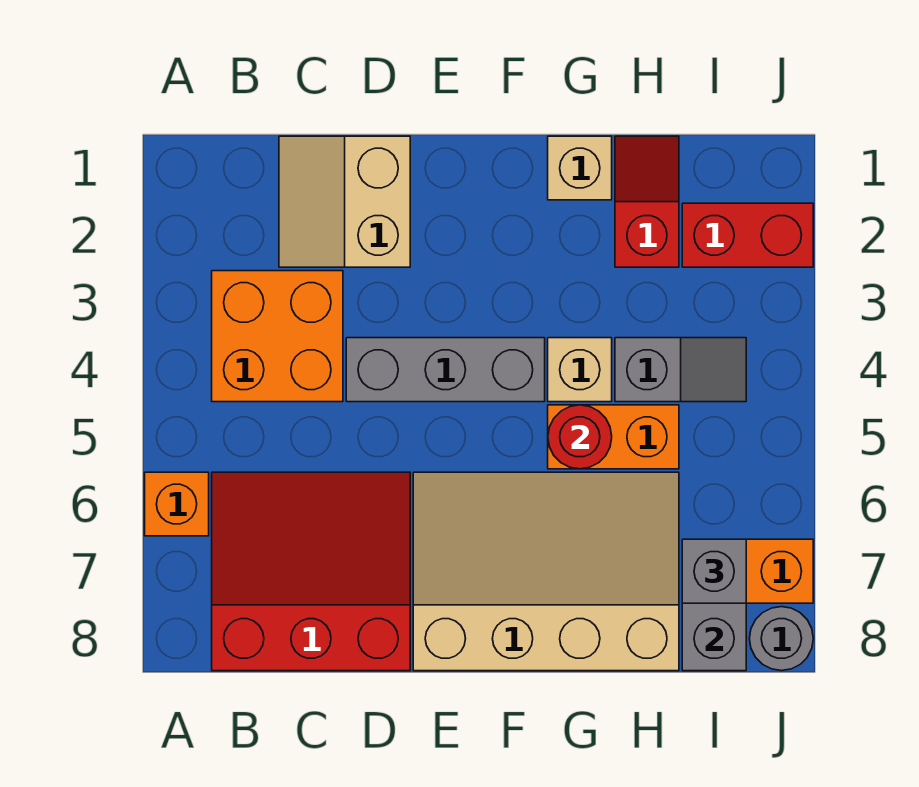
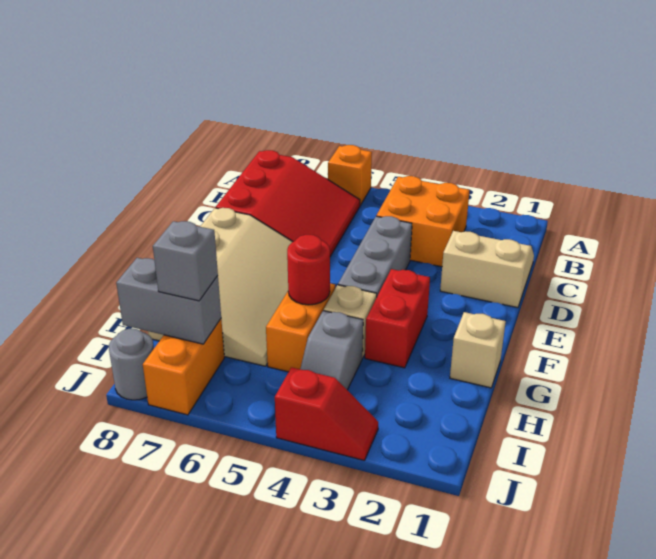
red slope H1:H2 level 1 top 2 -> red slope J3:J4 level 1 top 4
red brick I2:J2 level 1 -> red brick F3:G3 level 1

